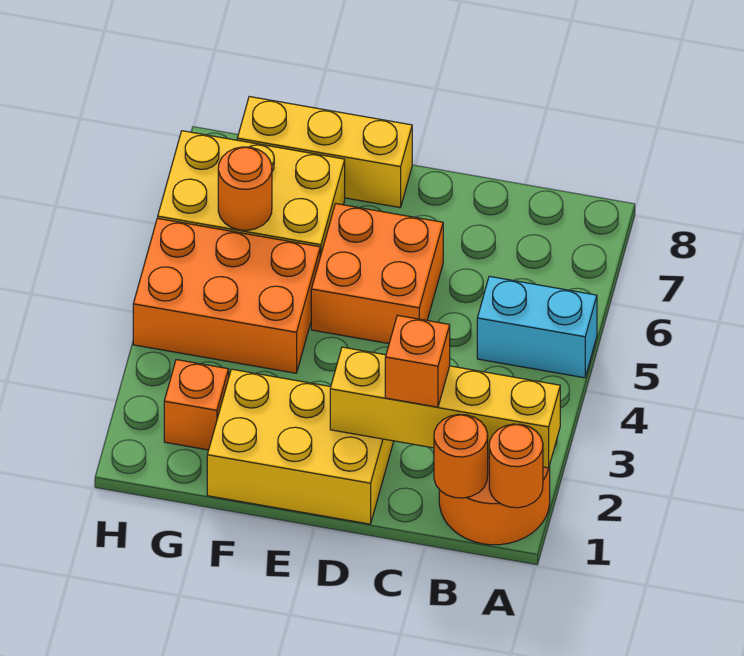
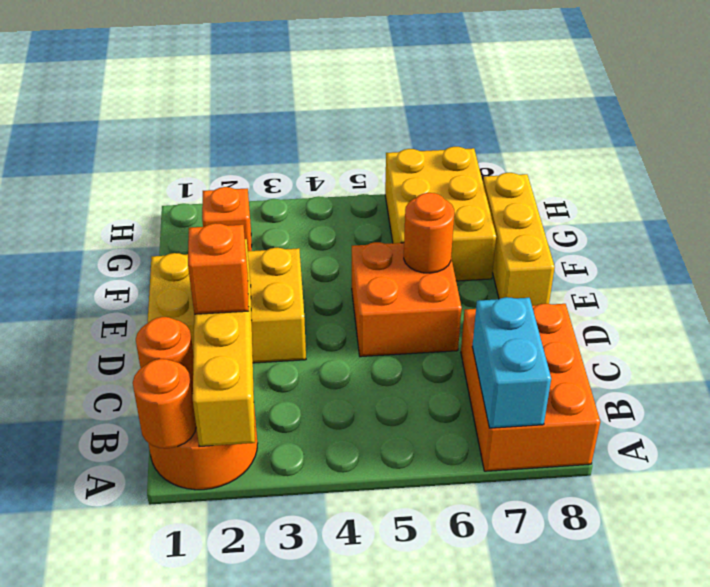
cyan brick A5:B5 level 1 -> cyan brick A7:B7 level 2
yellow brick D1:F2 level 1 -> yellow brick D1:E3 level 1
orange brick F4:H5 level 1 -> orange brick A7:C8 level 1
orange round brick G6 level 2 -> orange round brick E6 level 2

